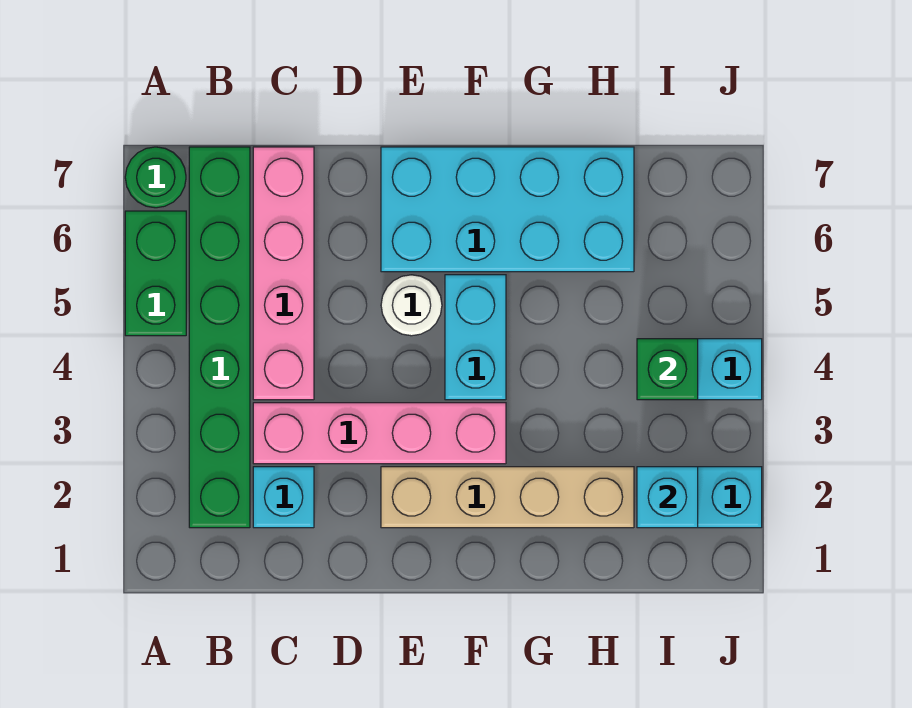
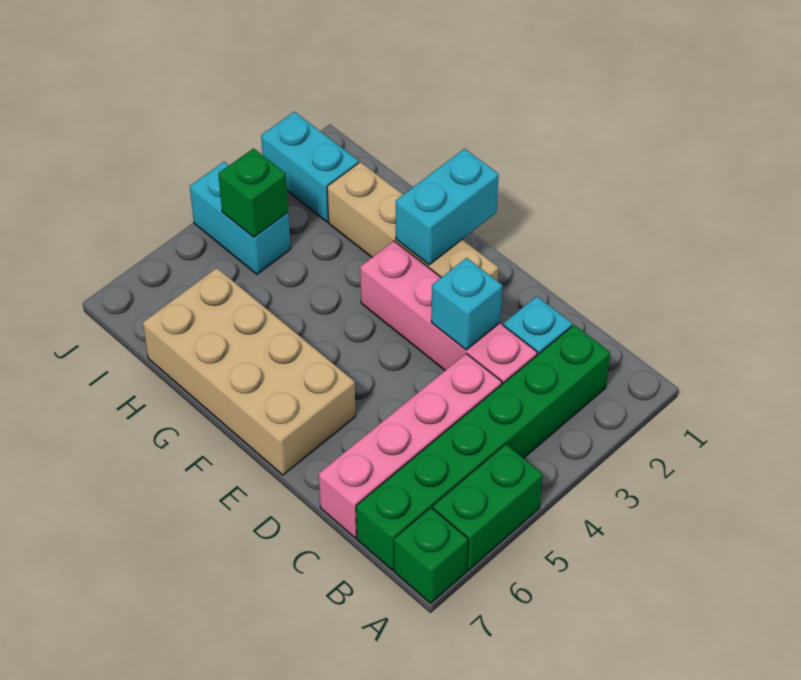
green round brick A7 level 1 -> green brick A7 level 1
white round brick E5 level 1 -> none
cyan brick E6:H7 level 1 -> tan brick E6:H7 level 1
cyan brick F4:F5 level 1 -> cyan brick F1:F2 level 2
cyan brick I2 level 2 -> cyan brick D3 level 2

